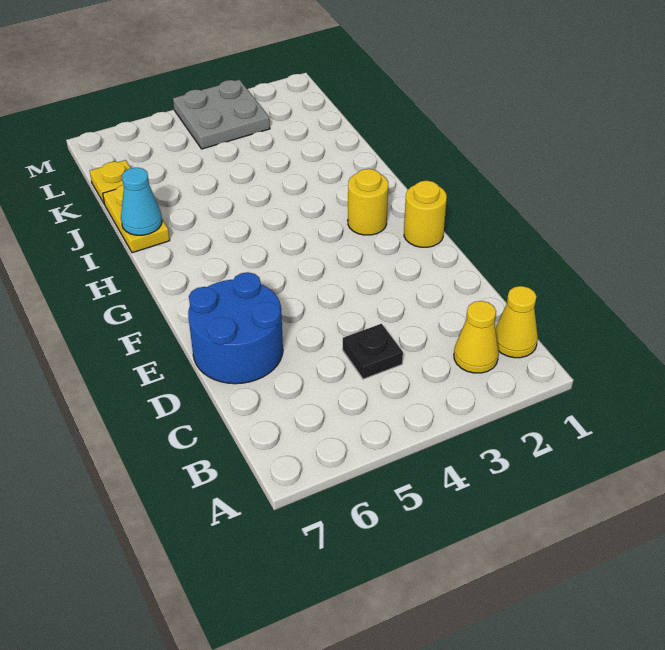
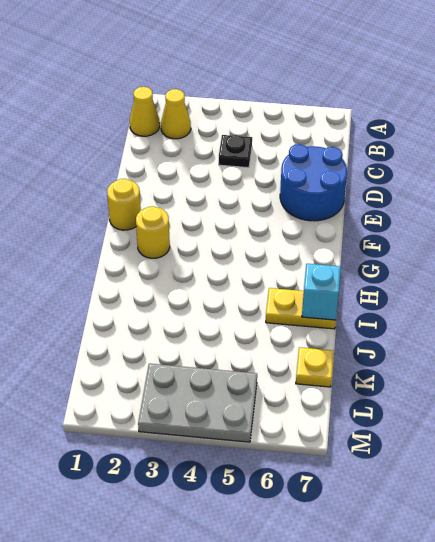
yellow plate I7:J7 level 1 -> yellow plate I6:I7 level 1
cyan cone I7 level 2 -> cyan brick I7 level 2
grey plate L3:M4 level 1 -> grey plate L3:M5 level 1

